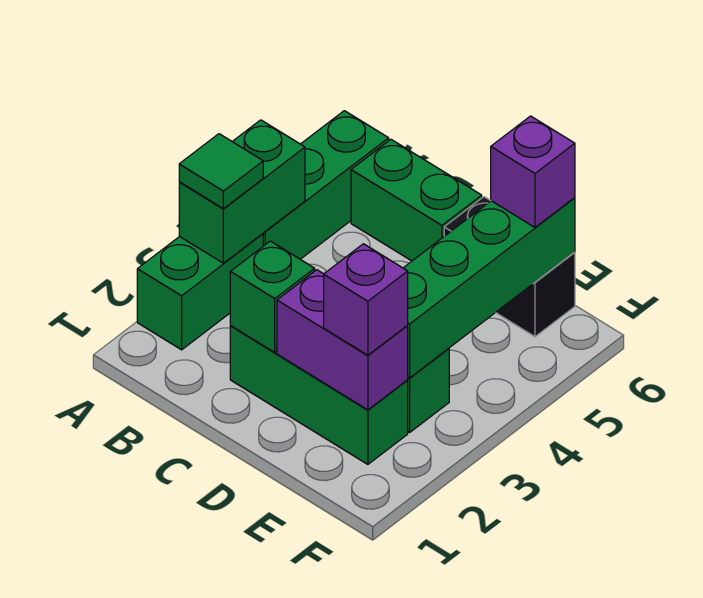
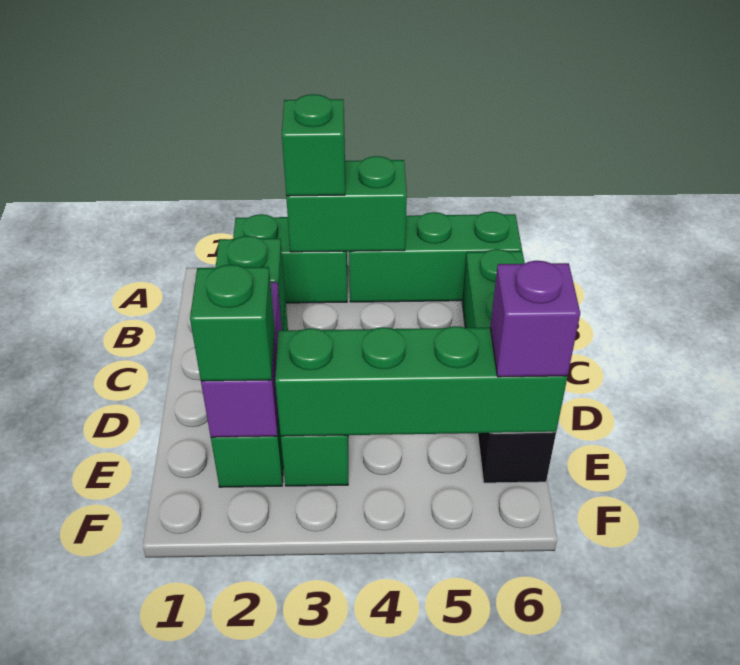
green tile A3 level 3 -> green brick A3 level 3
purple brick E2 level 3 -> green brick E2 level 3

